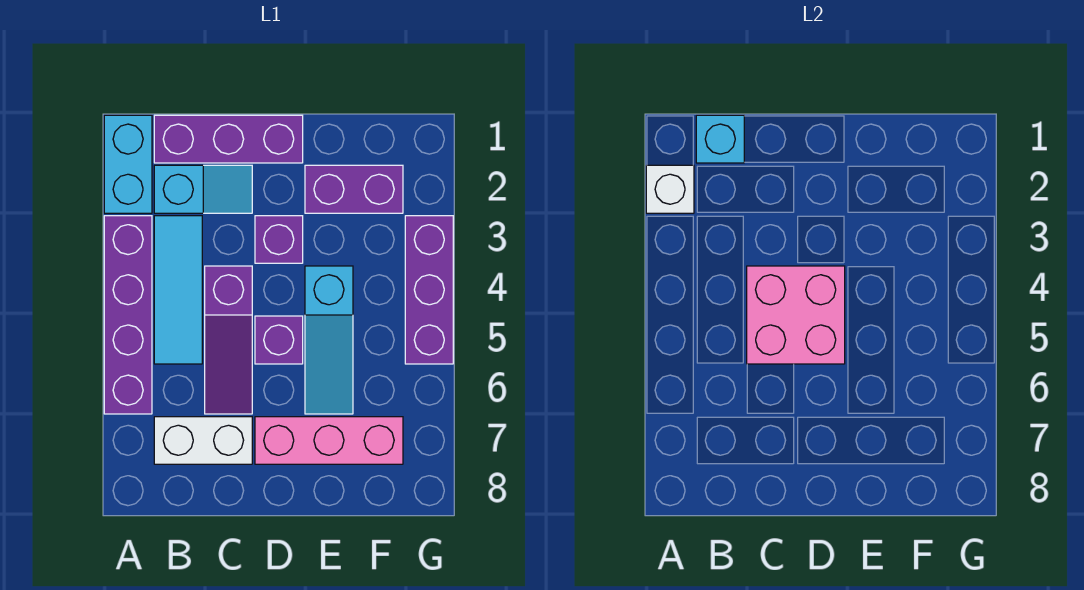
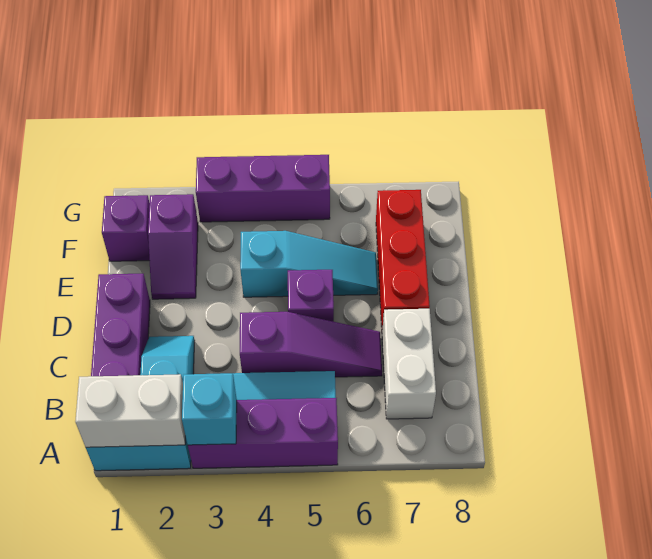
white brick A2 level 2 -> white brick A1:A2 level 2
purple brick A3:A6 level 1 -> purple brick A3:A5 level 1
cyan brick B1 level 2 -> cyan brick A3 level 2
pink brick C4:D5 level 2 -> none
purple brick D3 level 1 -> purple brick F1 level 1
pink brick D7:F7 level 1 -> red brick D7:F7 level 1
purple brick E2:F2 level 1 -> purple slope E2:F2 level 1 top F

